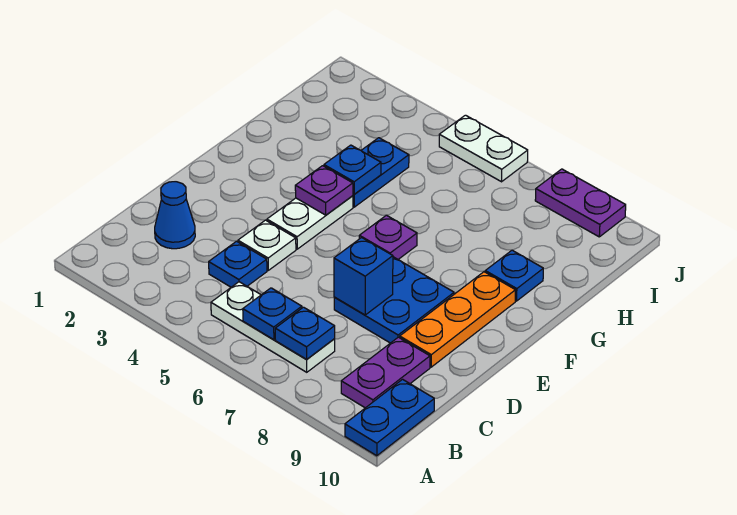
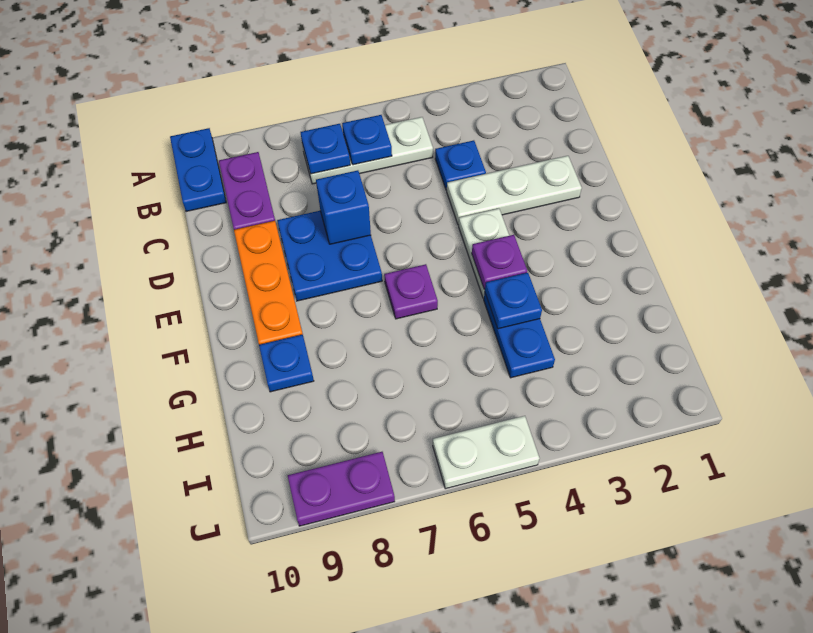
blue cone C2 level 1 -> none
white plate D4 level 1 -> white plate D2:D4 level 1

